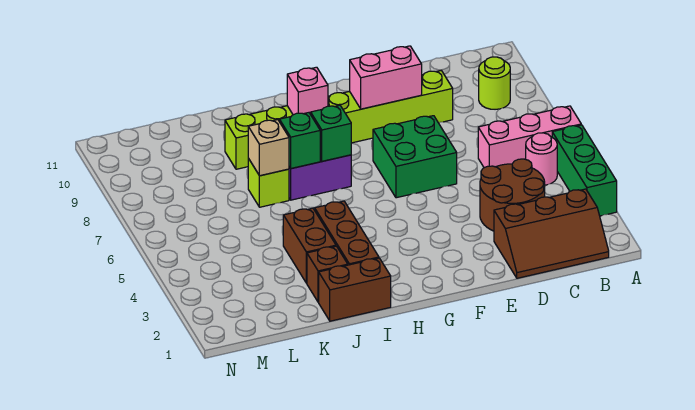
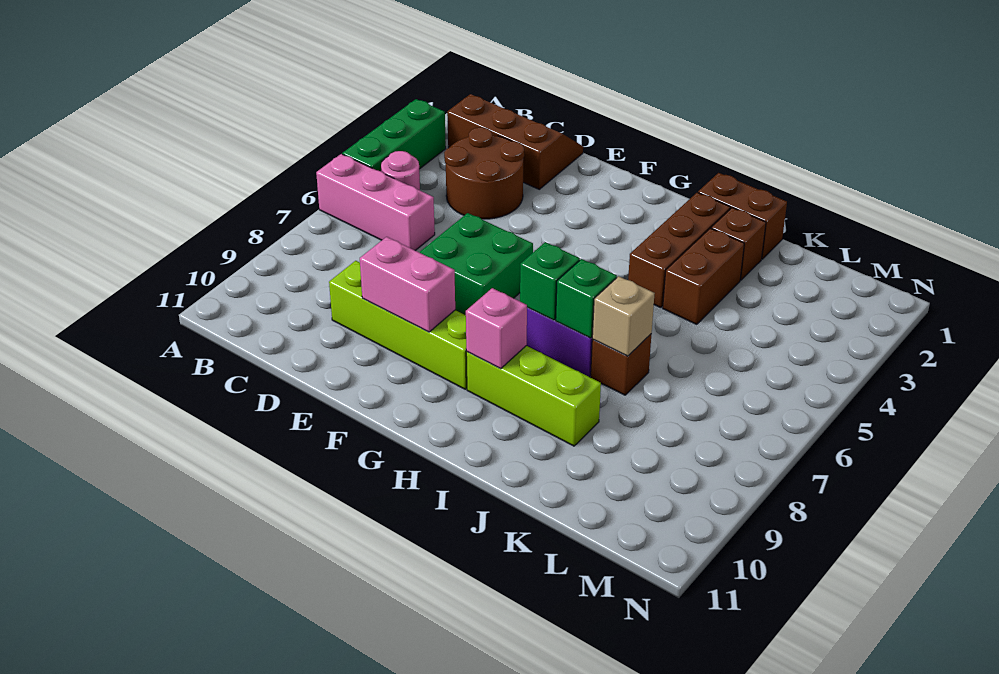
lime round brick B9 level 1 -> none
lime brick J7 level 1 -> brown brick J7 level 1

